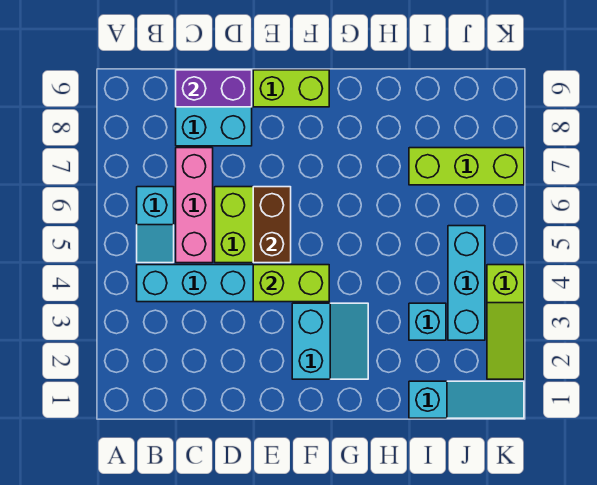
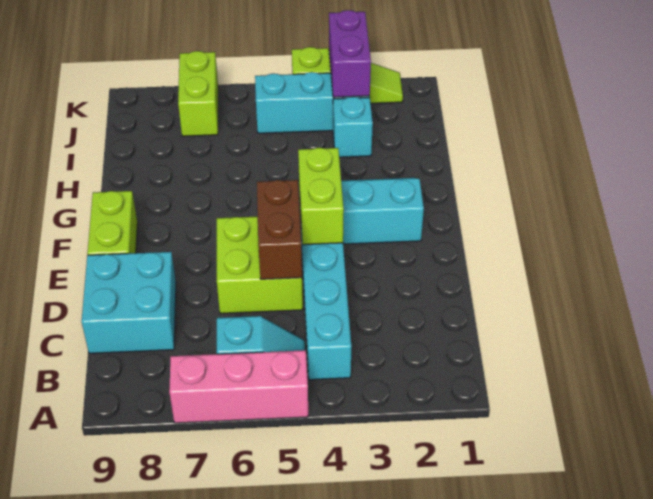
pink brick C5:C7 level 1 -> pink brick A5:A7 level 1
purple brick C9:D9 level 2 -> purple brick J3:K3 level 2
brown brick E5:E6 level 2 -> brown brick D5:E5 level 2
cyan slope I1:K1 level 1 top I -> none
lime brick I7:K7 level 1 -> lime brick J7:K7 level 1

